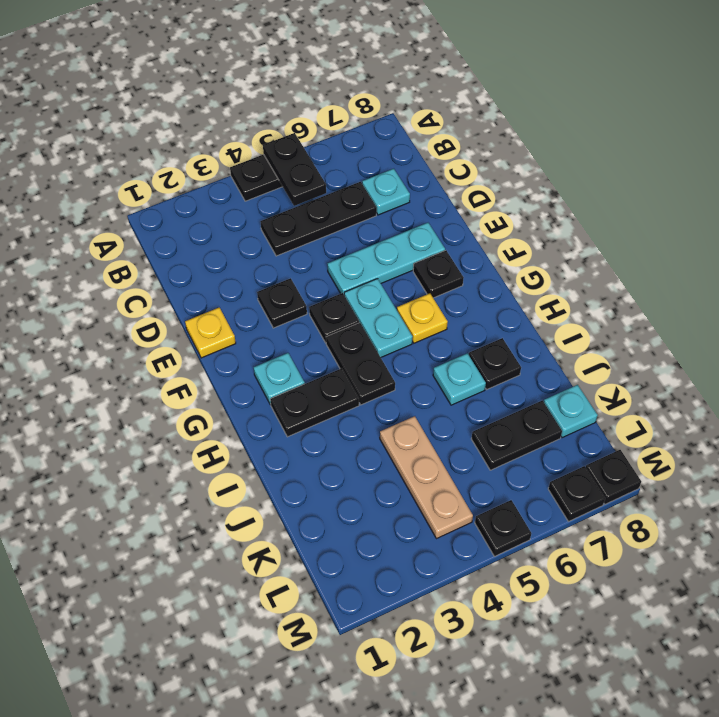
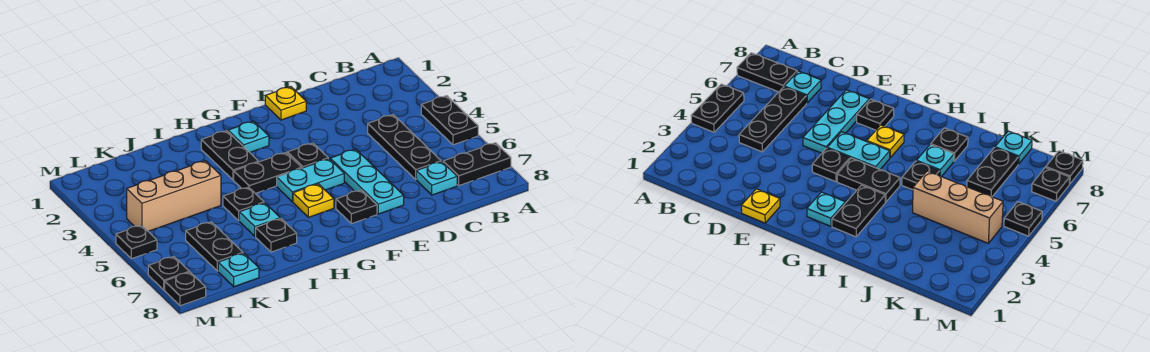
black plate A5:B5 level 2 -> black plate A7:B7 level 1
black plate E3 level 1 -> black plate I5 level 1
tan plate J4:L4 level 1 -> tan brick J4:L4 level 1

